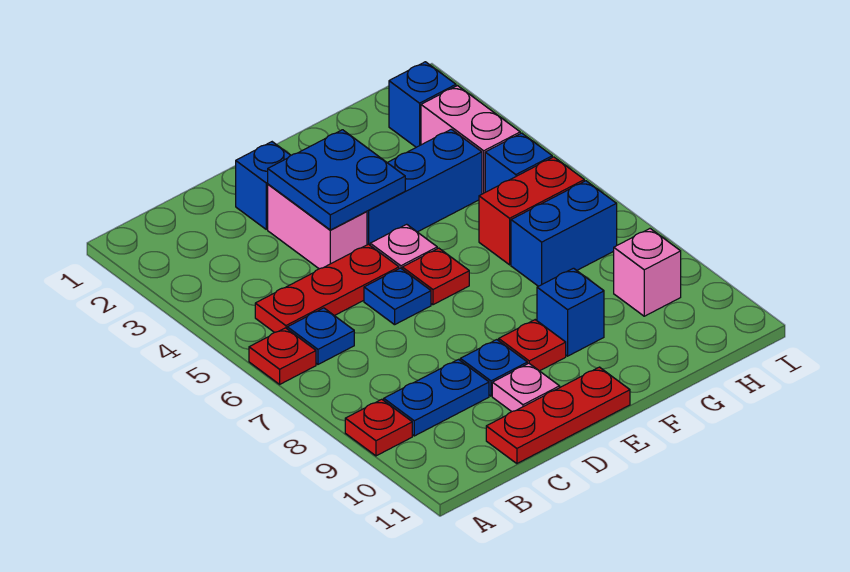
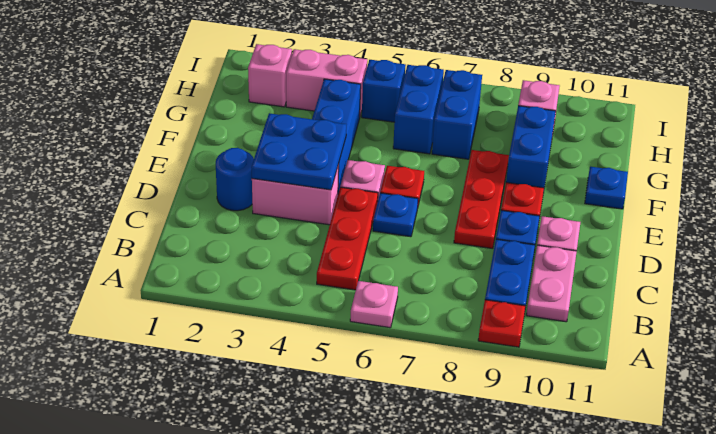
red plate A6 level 1 -> pink plate A6 level 1
blue plate B6 level 1 -> blue plate F11 level 1
none -> pink plate B10:C10 level 1
red plate C11:E11 level 1 -> red plate D8:F8 level 1
blue brick D2 level 1 -> blue round brick D2 level 1
blue brick F9 level 1 -> blue brick F9:G9 level 1
red brick G6:H6 level 1 -> blue brick G6:H6 level 1
blue brick H2 level 1 -> pink brick H2 level 1

